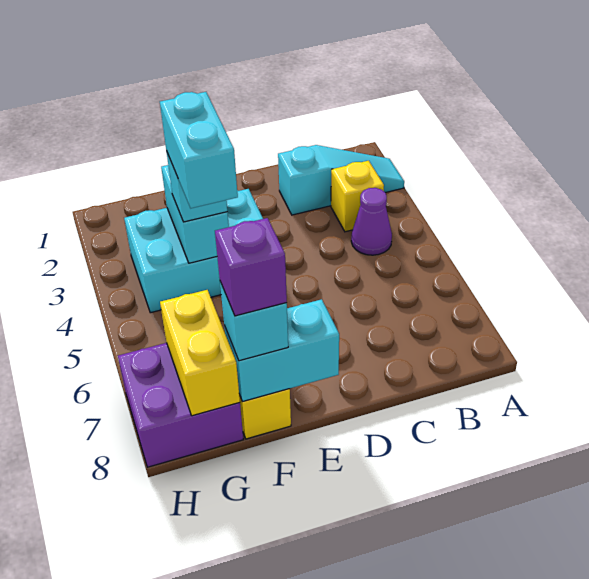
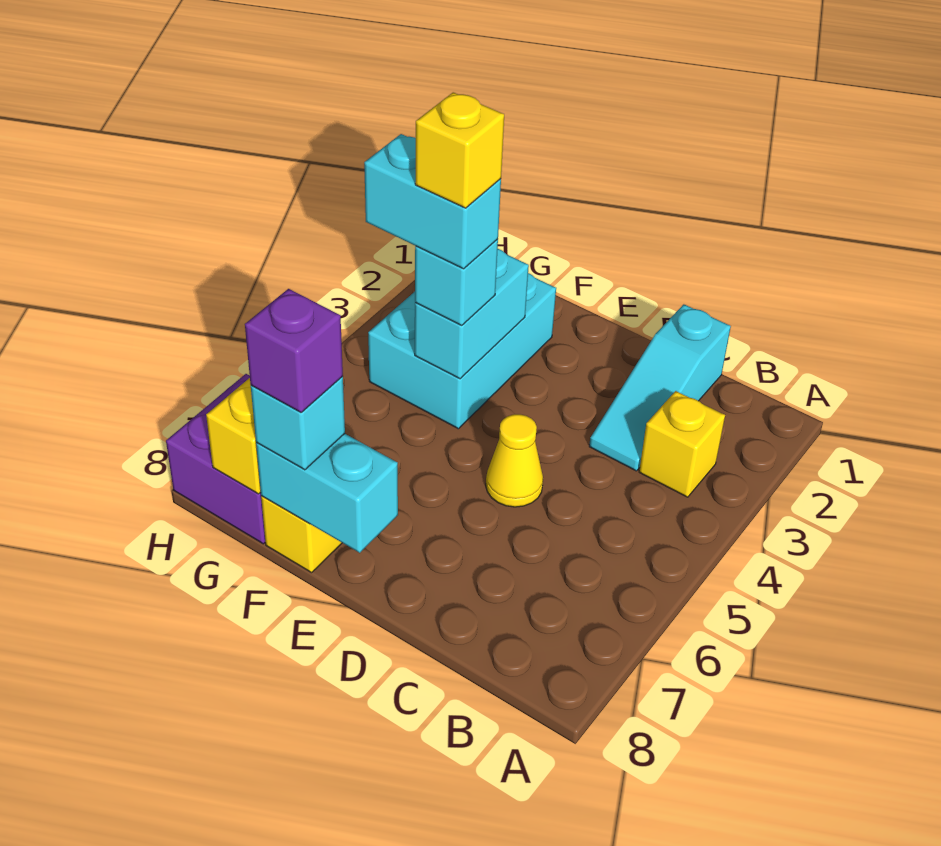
cyan slope A2:C2 level 1 top C -> cyan slope C1:C3 level 1 top 1
purple cone B4 level 1 -> none
none -> yellow cone D5 level 1
cyan brick E3:G4 level 1 -> cyan brick F2:G4 level 1
cyan brick F4:F5 level 4 -> cyan brick F4:G4 level 4
none -> yellow brick F4 level 5

